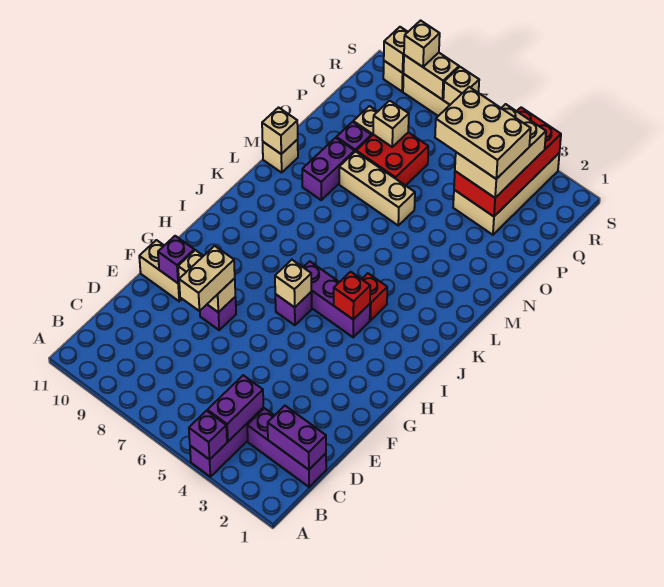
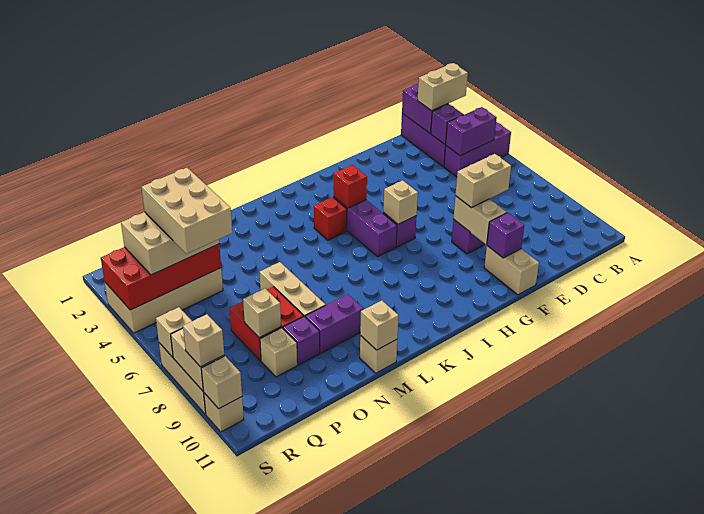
purple brick A4 level 2 -> purple brick C3 level 2
none -> tan brick B2:C2 level 3

